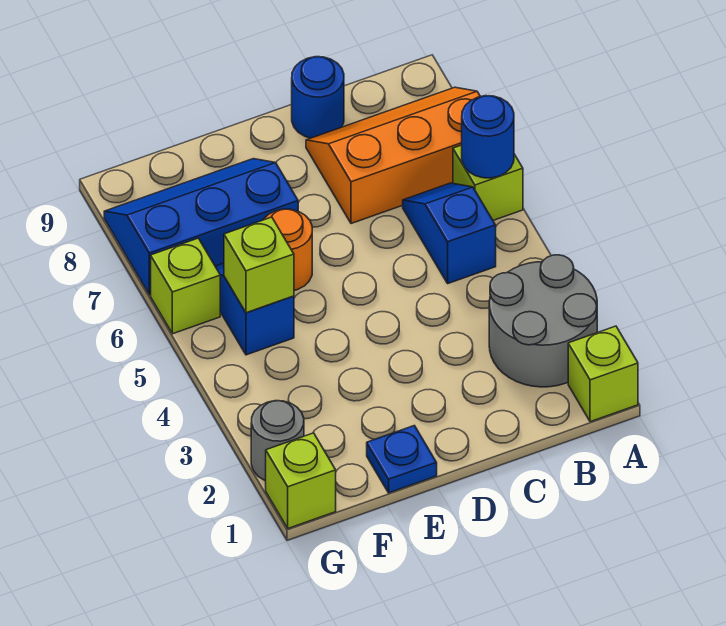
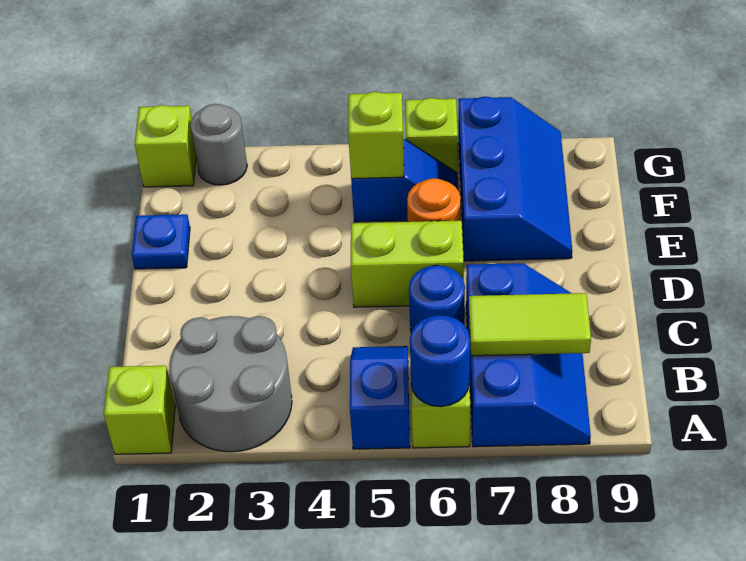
orange slope A7:C8 level 1 top 7 -> blue slope A7:C8 level 1 top 7
blue slope B5:B6 level 1 top 5 -> blue slope A5:B5 level 1 top A
none -> lime tile B7:B8 level 2
blue round brick C9 level 1 -> blue round brick C6 level 1
none -> lime brick D5:D6 level 1

